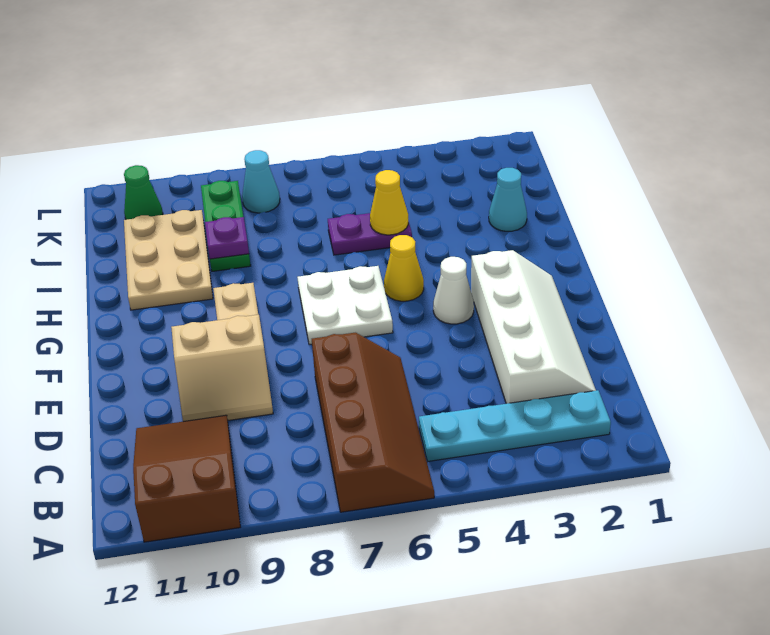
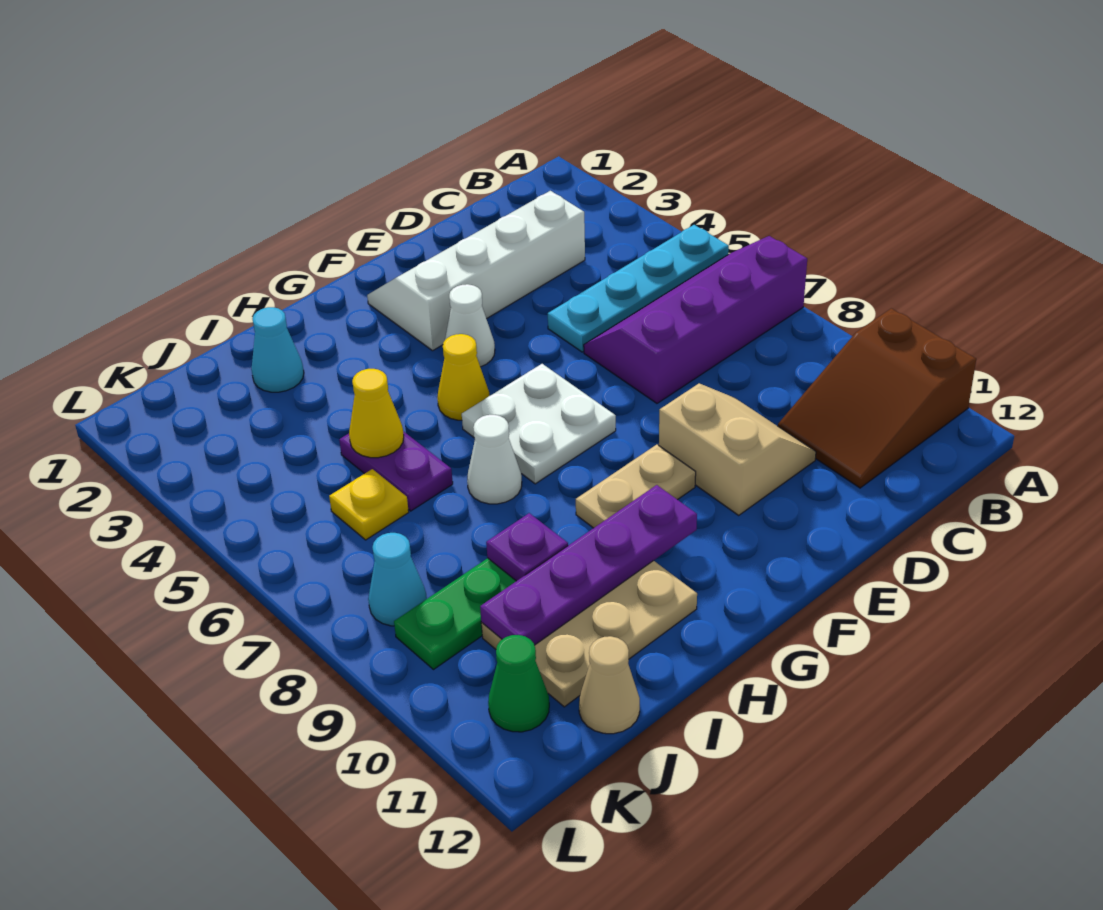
brown slope A6:D7 level 1 top 7 -> purple slope A6:D7 level 1 top 7
cyan plate B2:B5 level 1 -> cyan plate A5:D5 level 1
none -> purple plate G10:J10 level 2
none -> white cone H7 level 1
none -> yellow plate J6 level 1
none -> tan cone J12 level 1

